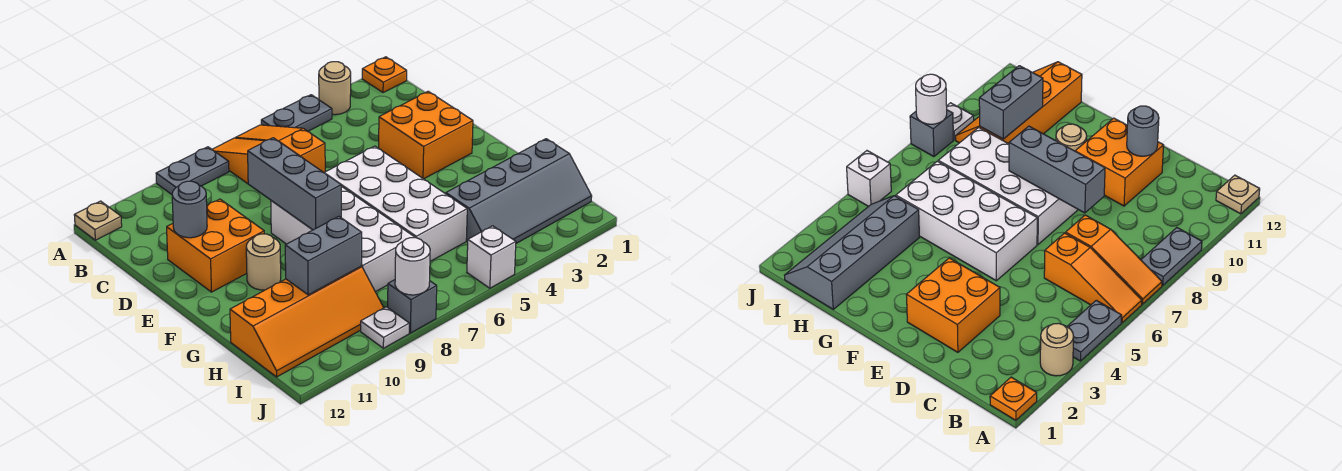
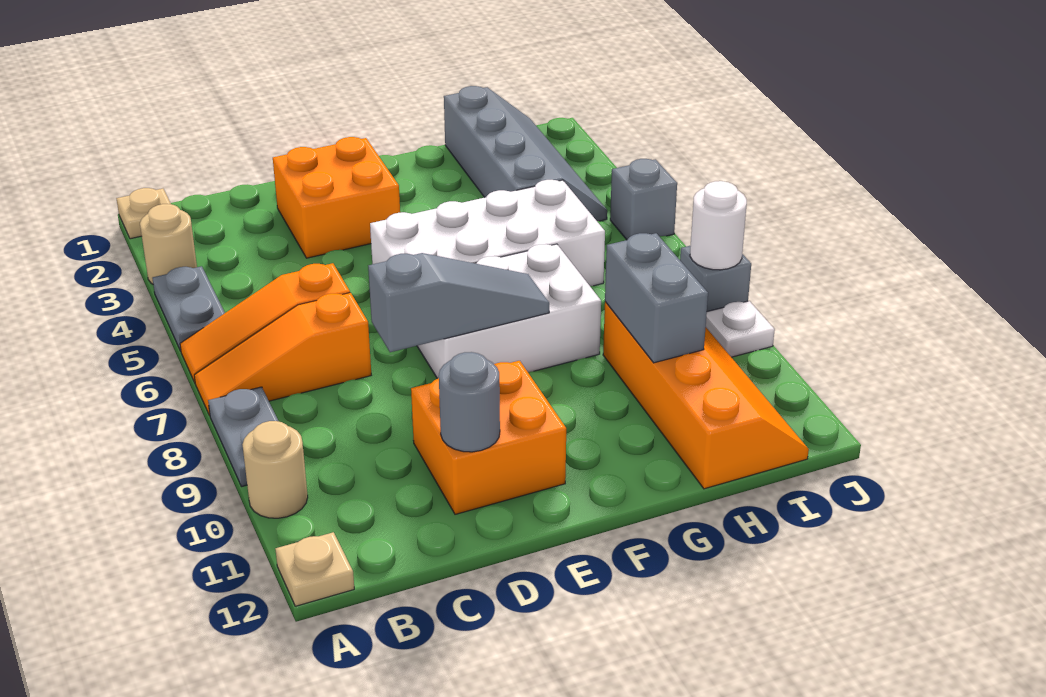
orange plate A1 level 1 -> tan plate A1 level 1
grey brick D8:F8 level 2 -> grey slope D8:F8 level 2 top D
white brick E7:H8 level 1 -> white brick E7:G8 level 1
tan round brick F10 level 1 -> tan round brick A10 level 1
white brick J5 level 1 -> grey brick J5 level 1

